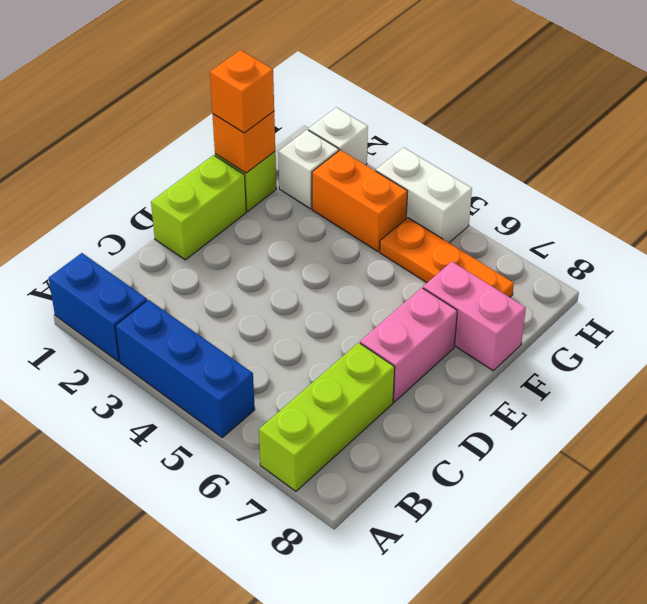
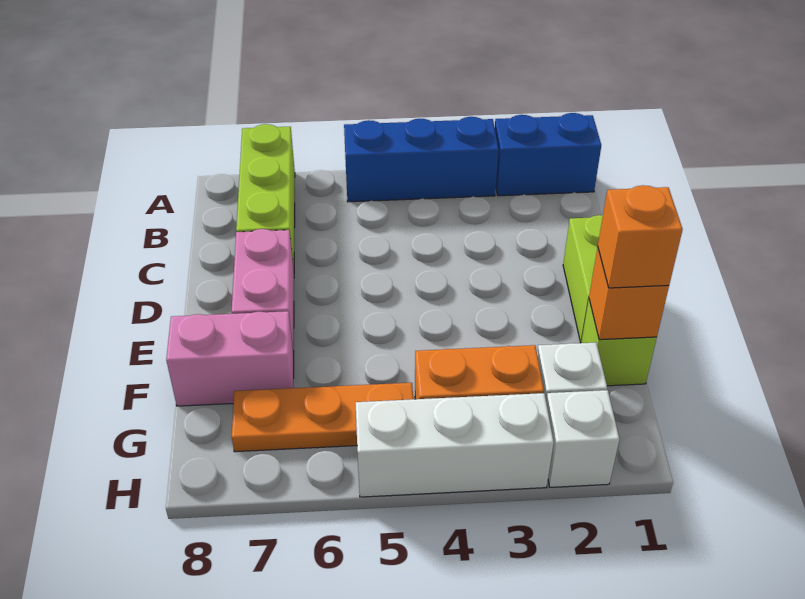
white brick H4:H5 level 1 -> white brick H3:H5 level 1

